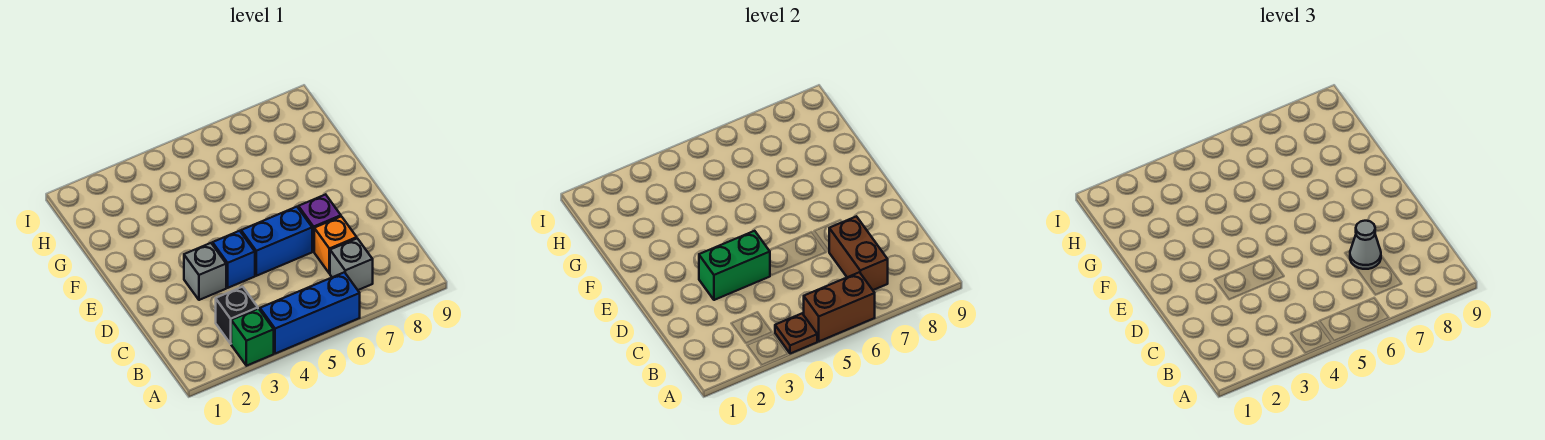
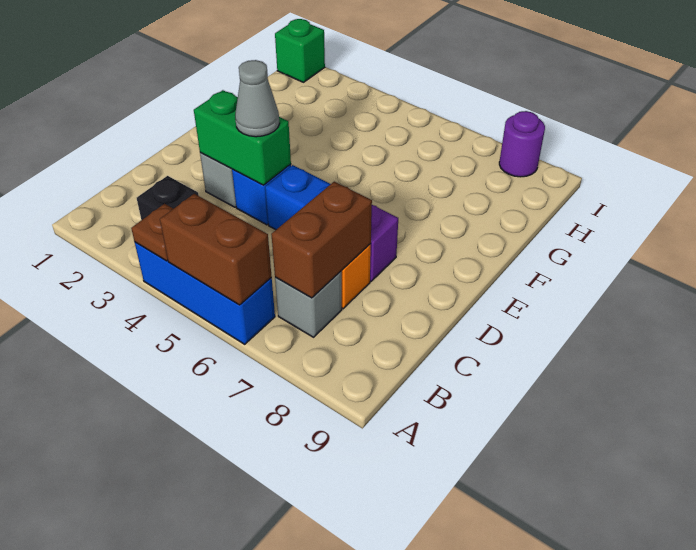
green brick A3 level 1 -> green brick I1 level 1
grey cone C7 level 3 -> grey cone D4 level 3
none -> purple round brick I8 level 1

